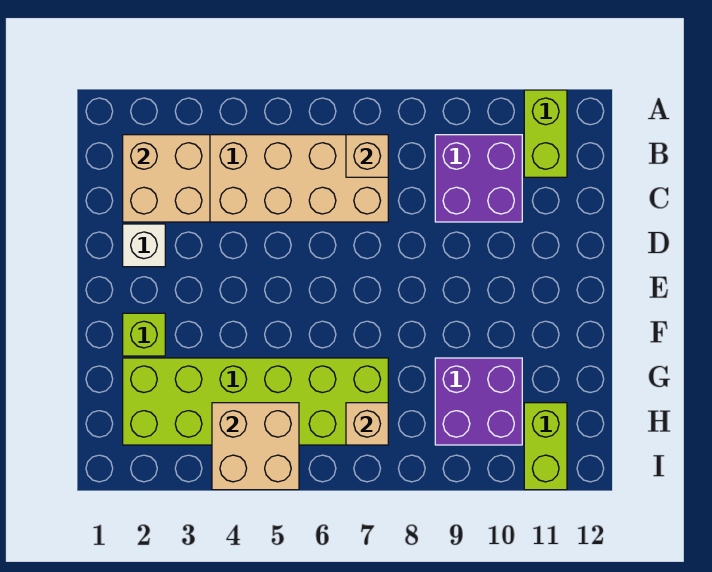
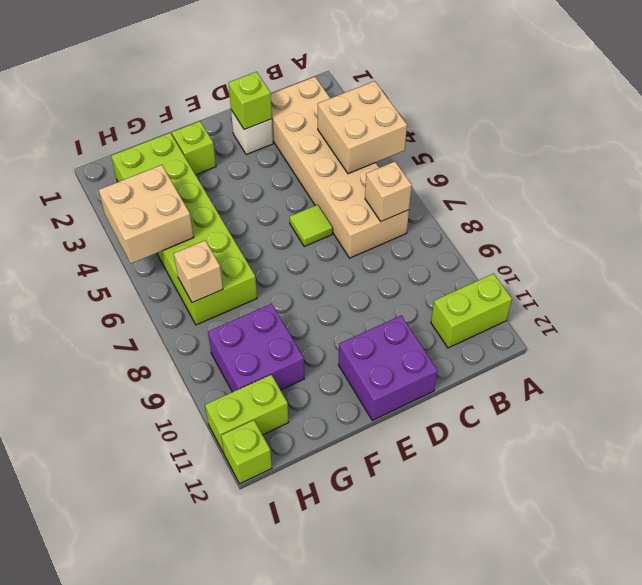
tan brick B2:C3 level 2 -> tan brick A4:B5 level 2
purple brick B9:C10 level 1 -> purple brick D11:E12 level 1
none -> lime brick D2 level 2
none -> lime tile D6 level 1
none -> lime brick I12 level 1

